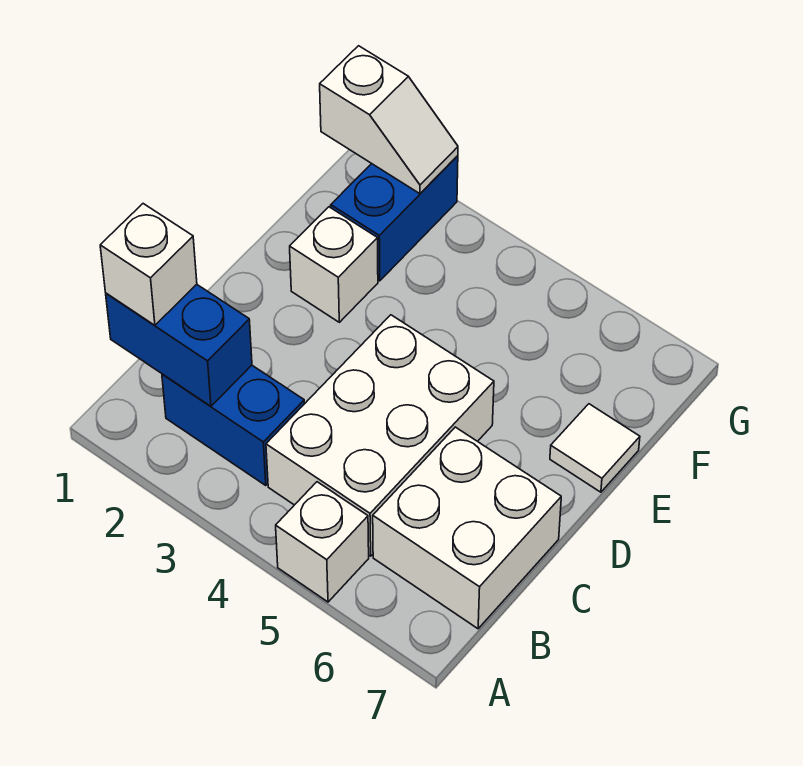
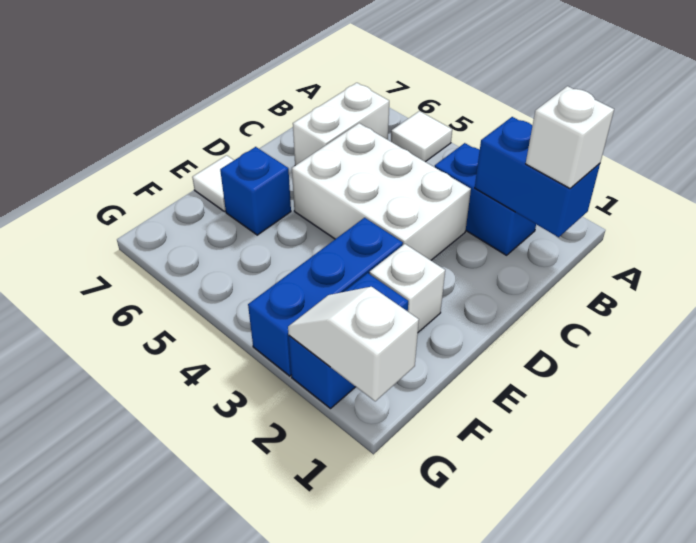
white brick A5 level 1 -> white tile A5 level 1
white brick B4:D5 level 1 -> white brick C3:D5 level 1
white brick B6:C7 level 1 -> white brick B6:C6 level 1
none -> blue brick E3:G3 level 1
none -> blue brick E6 level 1

